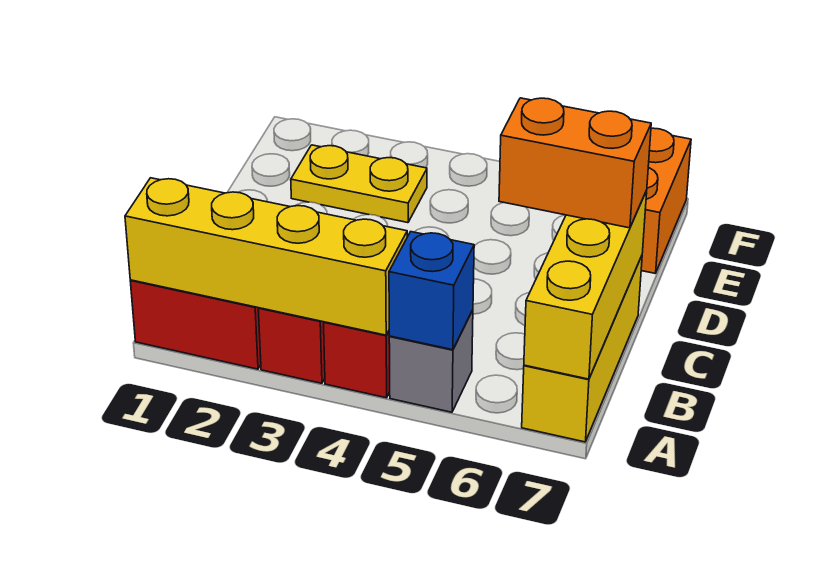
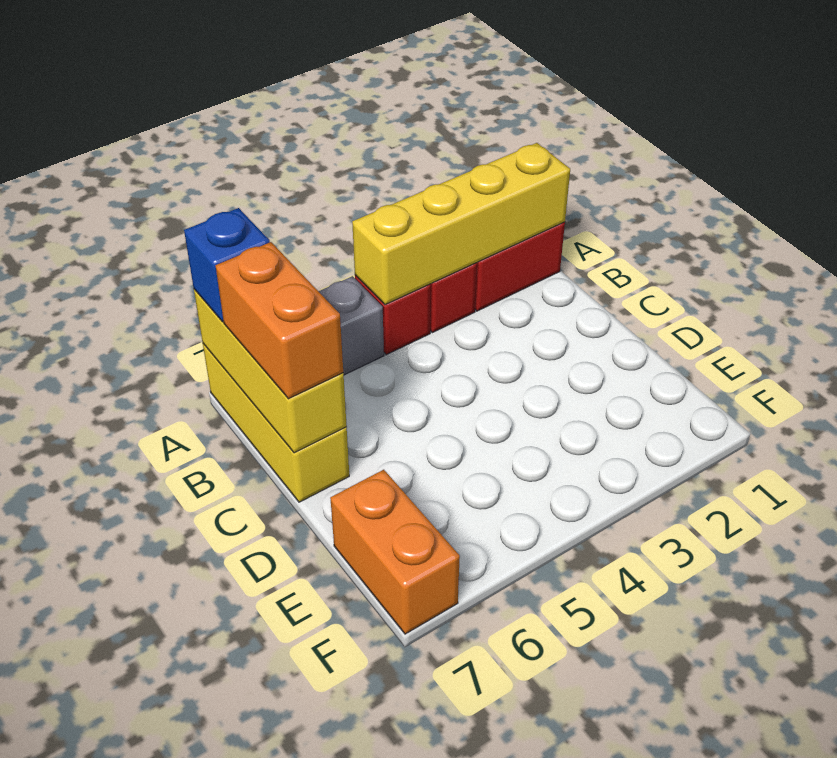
blue brick A5 level 2 -> blue brick A7 level 3
orange brick C6:C7 level 3 -> orange brick B7:C7 level 3
yellow plate E2:E3 level 1 -> none

